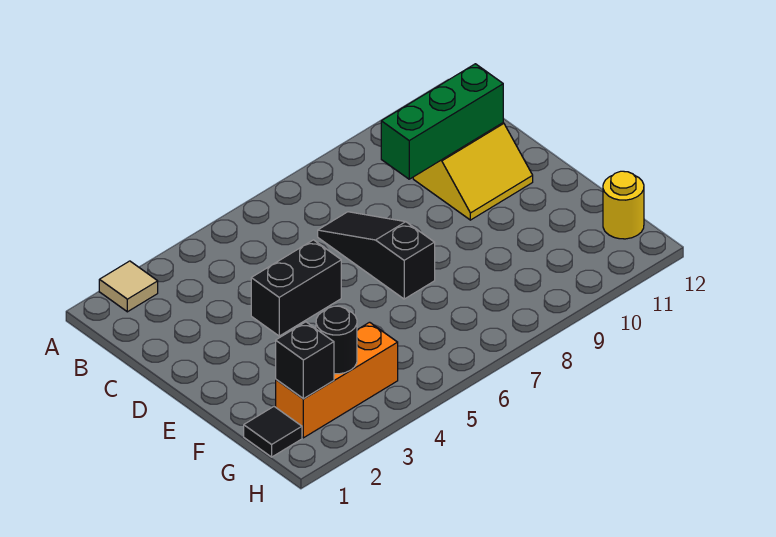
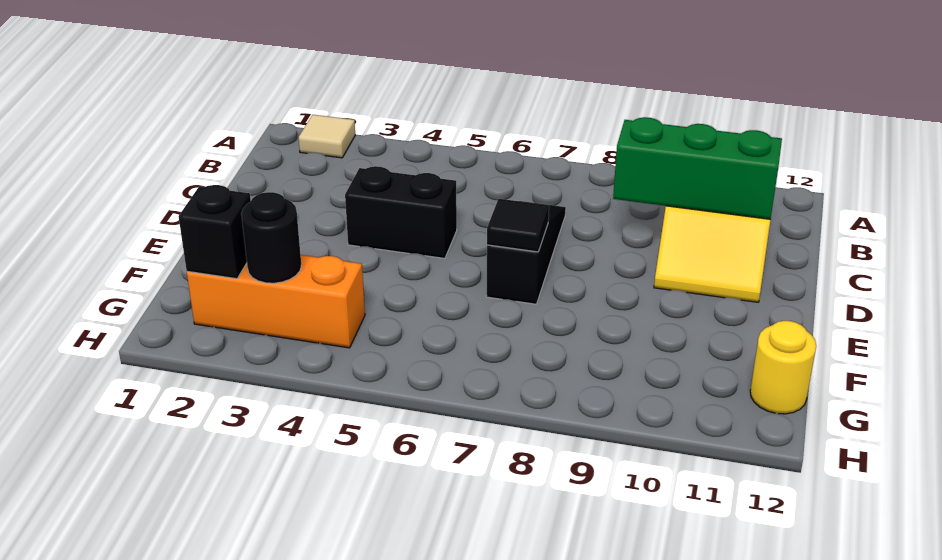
black tile G1 level 1 -> black tile E7 level 2

